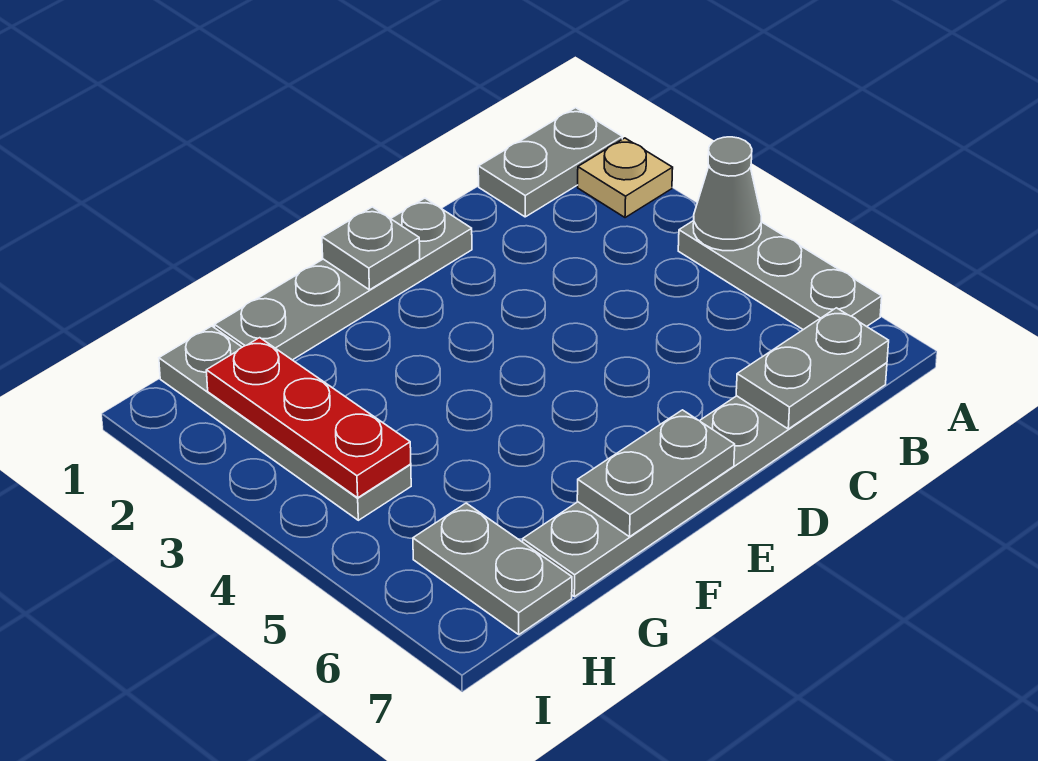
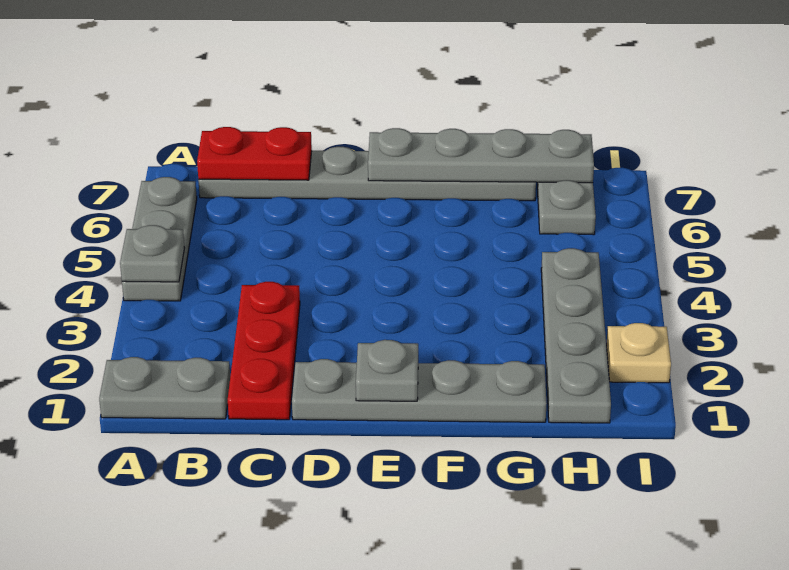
tan plate A2 level 1 -> tan plate I2 level 1
grey cone A4 level 2 -> grey plate A4 level 2
grey plate B7:C7 level 2 -> red plate B7:C7 level 2
grey plate E7:F7 level 2 -> grey plate E7:H7 level 2
red plate H2:H4 level 2 -> red plate C1:C3 level 1

